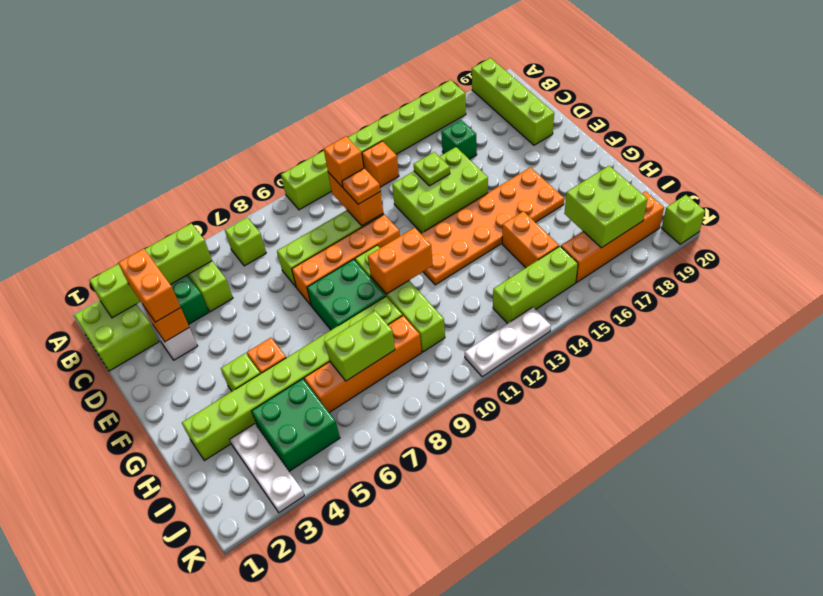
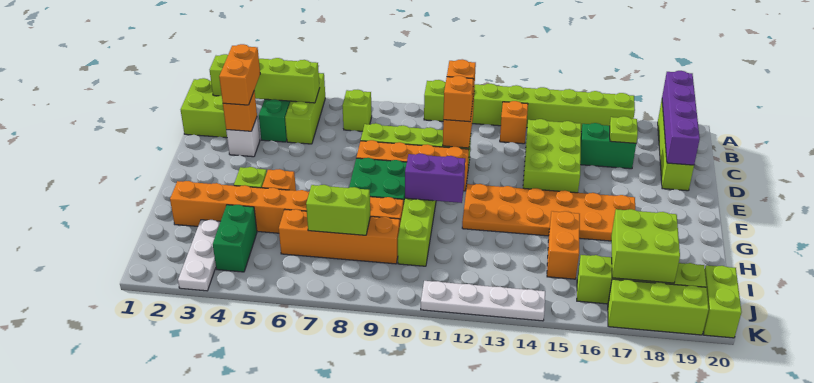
none -> purple brick A19:D19 level 2
green brick C16 level 1 -> green brick C16:C17 level 1
orange plate D11 level 3 -> orange brick D11 level 3
lime brick D13:E15 level 1 -> lime brick C14:E15 level 1
lime plate D14 level 2 -> lime plate C17 level 2
orange brick G10:G11 level 2 -> purple brick G10:G11 level 2
lime brick H2:H9 level 1 -> orange brick H2:H9 level 1
green brick I4:J5 level 1 -> green brick I4:J4 level 1
lime brick J13:J15 level 1 -> lime brick K17:K19 level 1
orange brick J16:J19 level 1 -> lime brick J16:J19 level 1
white plate K11:K13 level 1 -> white plate K11:K14 level 1
lime brick K20 level 1 -> lime brick J20:K20 level 1

